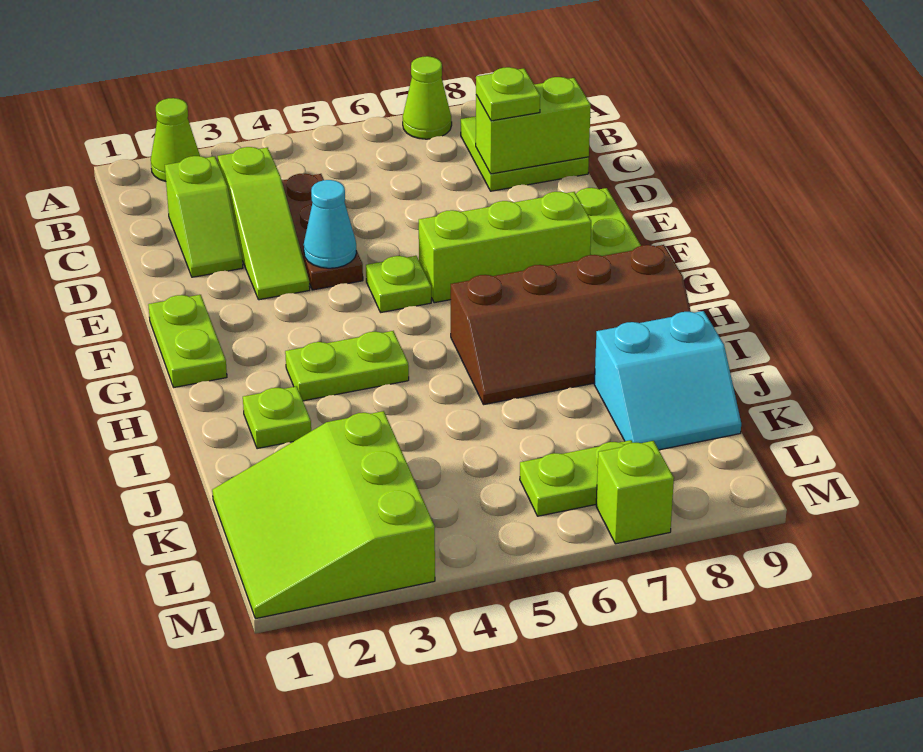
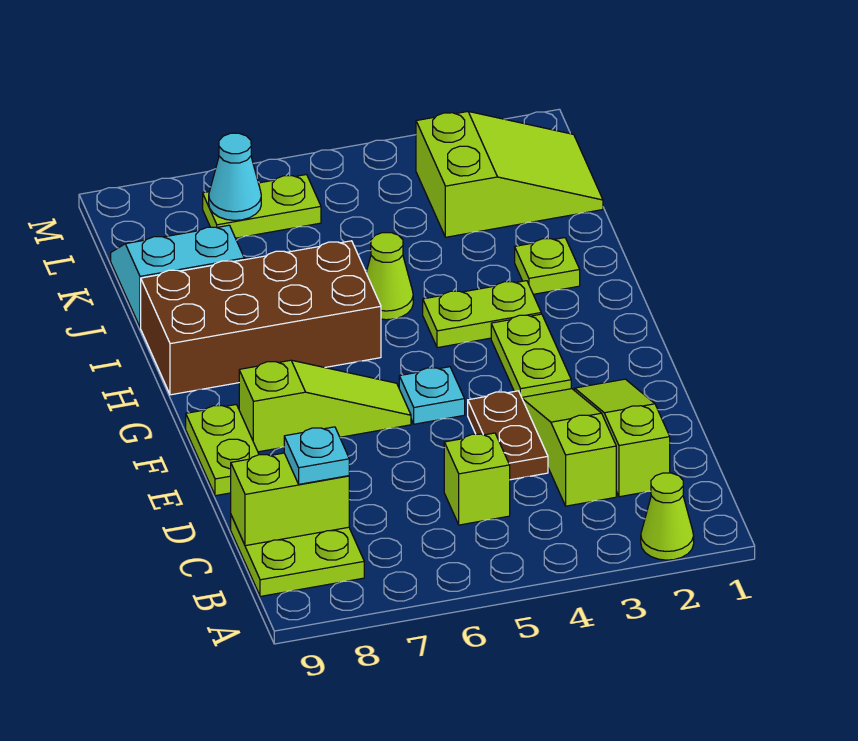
lime cone A7 level 1 -> lime cone I5 level 1
lime slope C2:D2 level 1 top C -> lime slope C2:E2 level 1 top C
brown plate C4:E4 level 1 -> brown plate D4:E4 level 1
lime plate C8 level 3 -> cyan plate C8 level 3
cyan cone E4 level 2 -> cyan cone L7 level 2
lime plate F1:G1 level 1 -> lime plate F3:G3 level 1
lime plate F5 level 1 -> cyan plate F5 level 1
lime brick F6:F8 level 1 -> lime slope F6:F8 level 1 top 8
brown slope H6:I9 level 1 top H -> brown brick H6:I9 level 1
lime slope K1:M3 level 1 top 3 -> lime slope K1:L3 level 1 top 3
lime brick M7 level 1 -> lime brick C5 level 1

